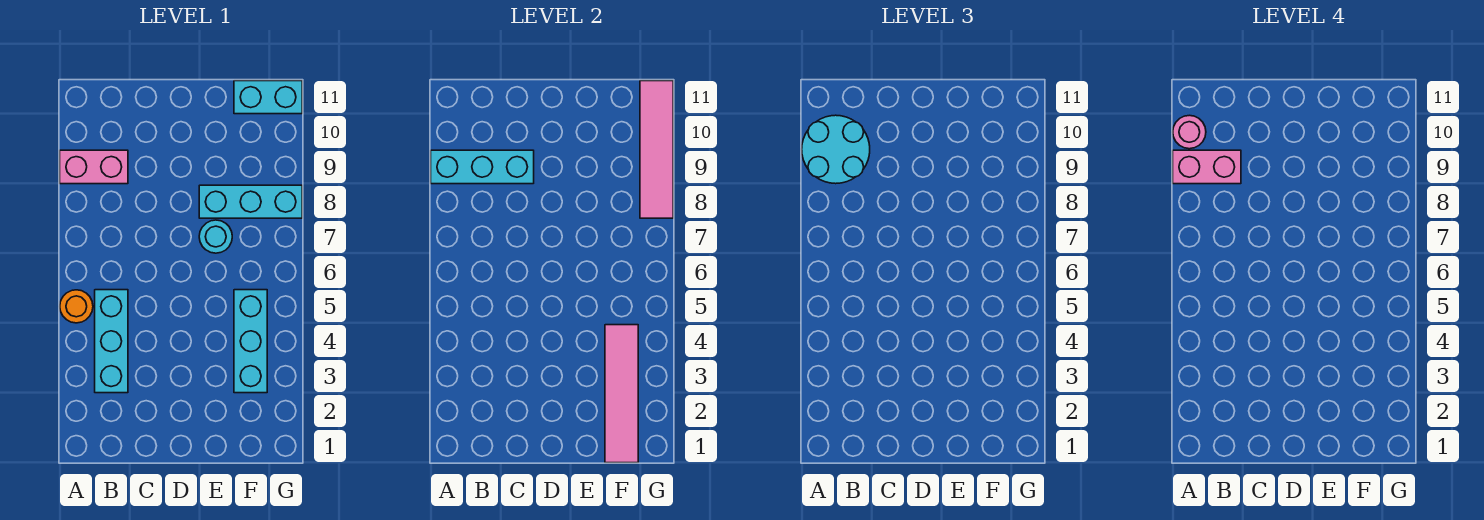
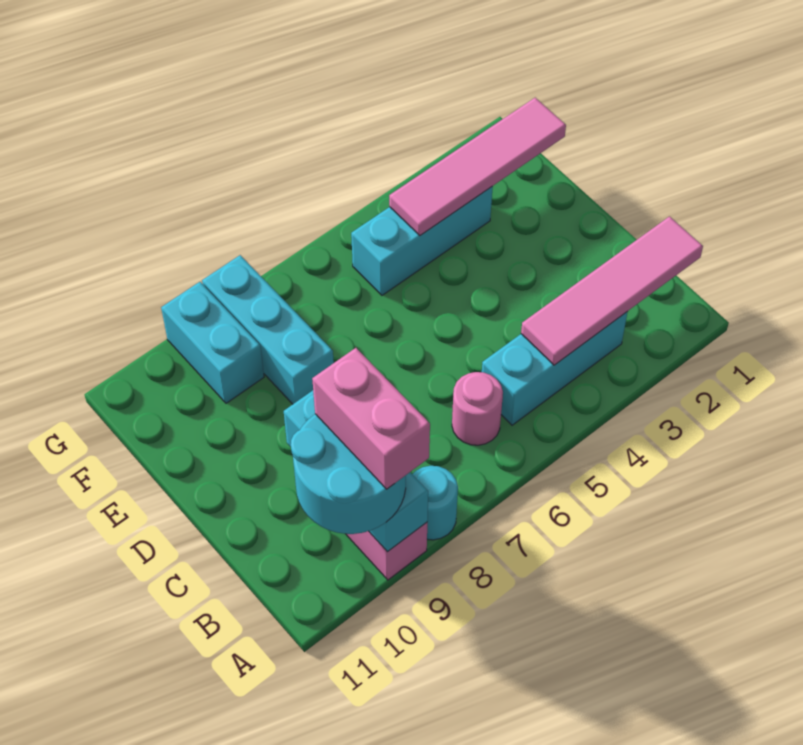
orange round brick A5 level 1 -> none
pink round brick A10 level 4 -> pink round brick B6 level 1
cyan round brick E7 level 1 -> cyan round brick A8 level 1
cyan brick F11:G11 level 1 -> cyan brick F9:G9 level 1
pink tile G8:G11 level 2 -> pink tile B1:B4 level 2

